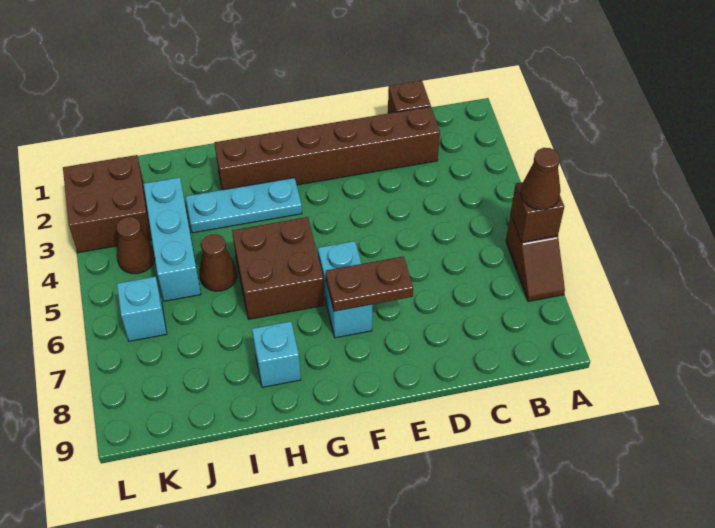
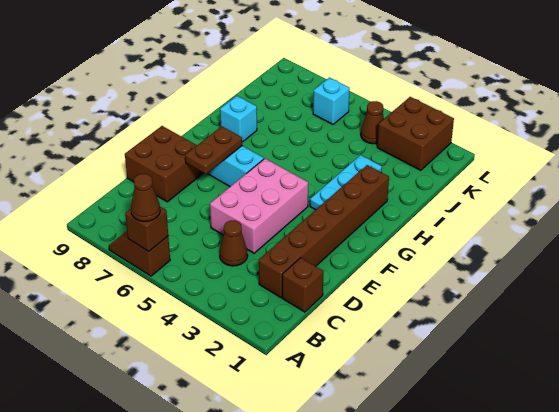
none -> pink brick D4:F5 level 1
brown brick G5:H6 level 1 -> brown brick D8:E9 level 1
brown cone I5 level 1 -> brown cone C4 level 1
cyan brick J3:J5 level 1 -> none

